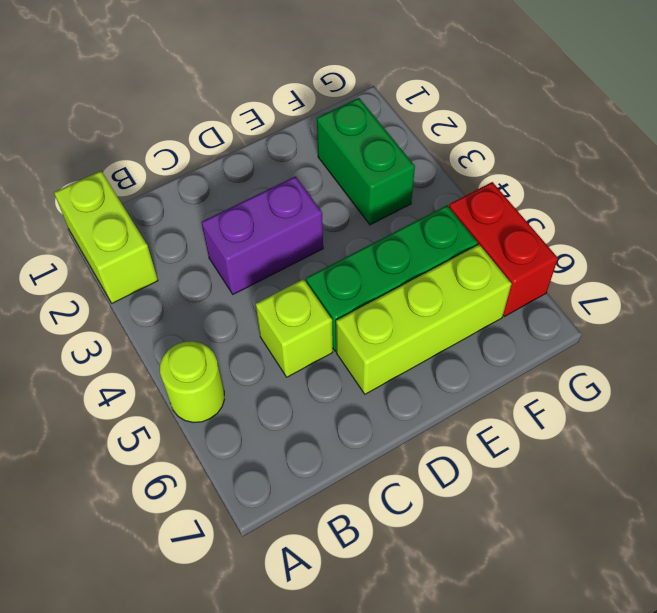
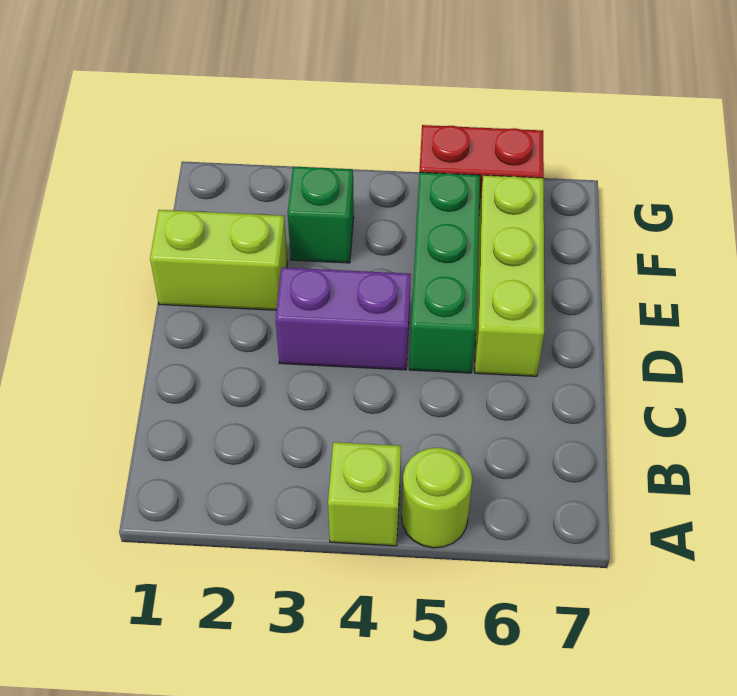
lime brick A1:A2 level 1 -> lime brick E1:E2 level 1
purple brick C3:D3 level 1 -> purple brick D3:D4 level 1
lime brick C5 level 1 -> lime brick A4 level 1
green brick F2:F3 level 1 -> green brick F3 level 1

